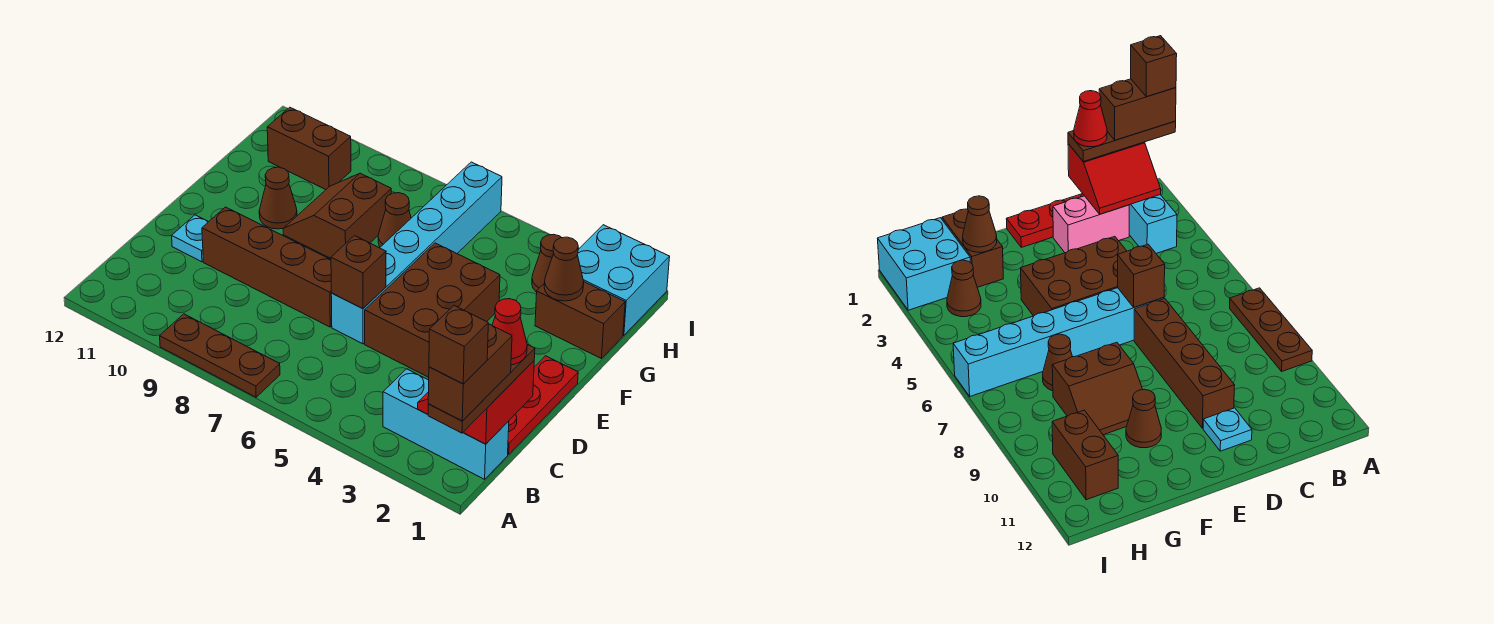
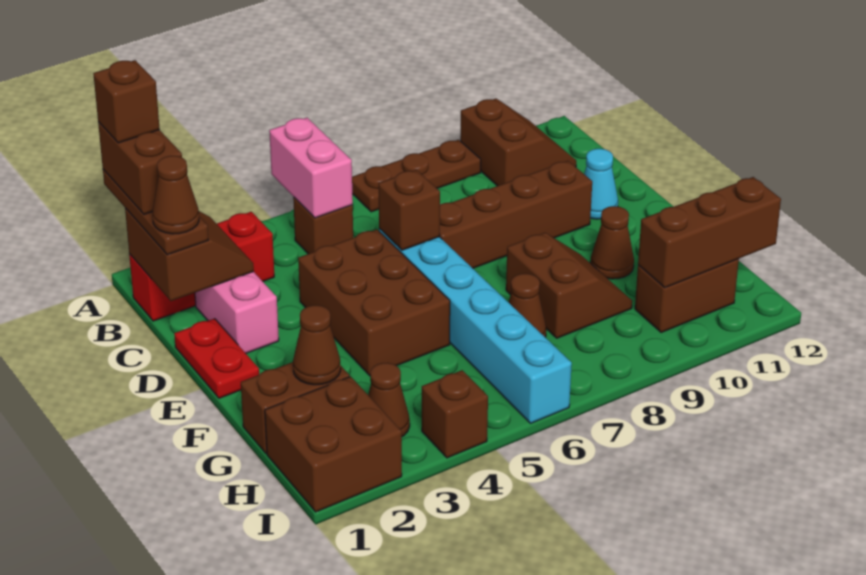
none -> pink brick A5:B5 level 2
none -> brown slope A10:B11 level 1 top 10
cyan brick B1:B3 level 1 -> red brick B1:B3 level 1
red slope B1:C2 level 2 top 1 -> brown slope B1:C2 level 2 top 1
none -> brown brick B5 level 1
red plate C1:E1 level 1 -> red plate D1:E1 level 1
red cone C1 level 4 -> brown cone C1 level 4
cyan plate D11 level 1 -> cyan cone D11 level 1
cyan brick H1:I2 level 1 -> brown brick H1:I2 level 1
none -> brown brick H10:H12 level 2
none -> brown brick I4 level 1

